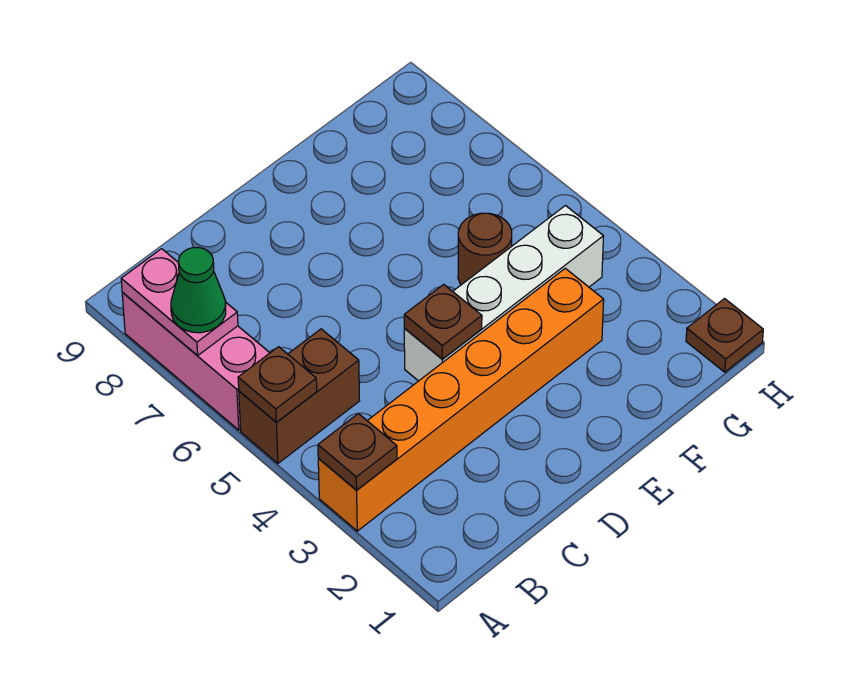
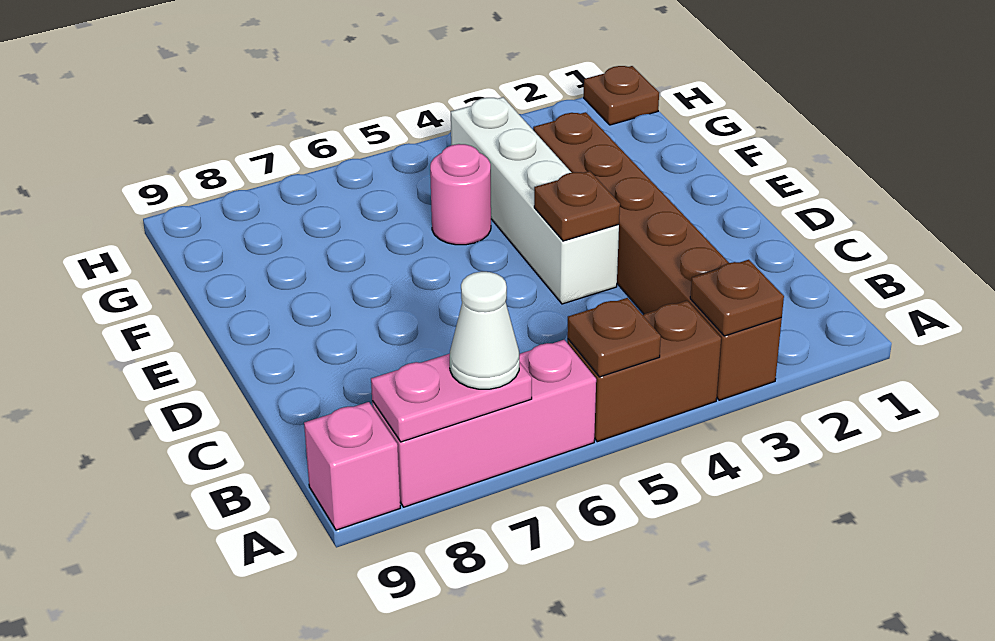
orange brick A3:F3 level 1 -> brown brick A3:F3 level 1
brown brick A5:B5 level 1 -> brown brick A4:A5 level 1
green cone A7 level 3 -> white cone A7 level 3
none -> pink brick A9 level 1
brown round brick F5 level 1 -> pink round brick F5 level 1

